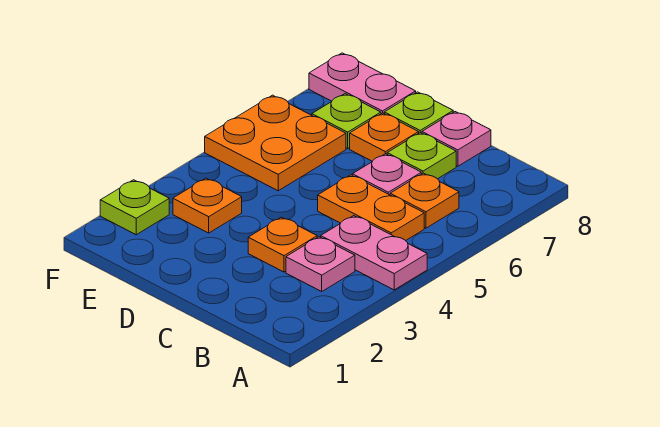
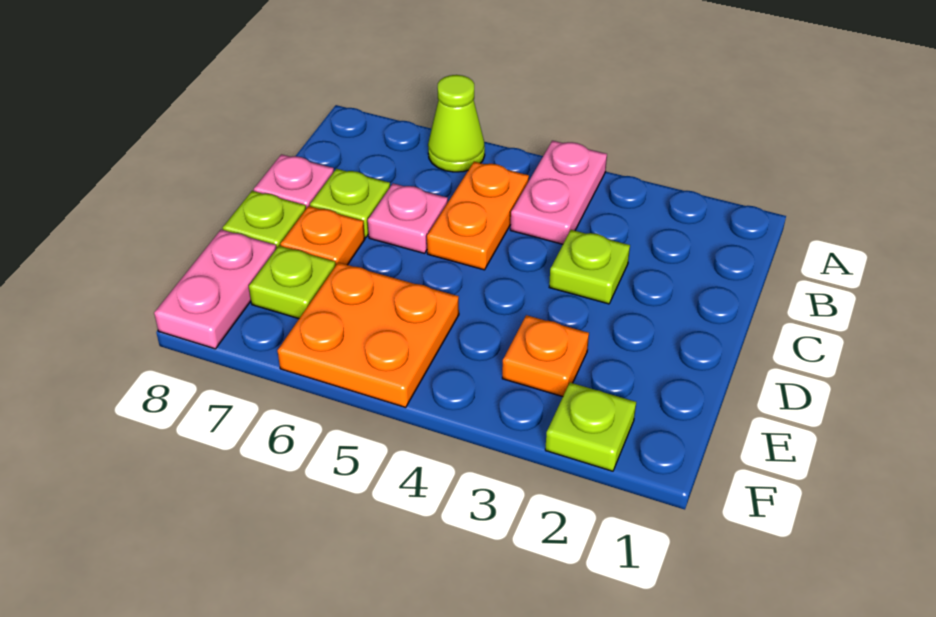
none -> lime cone A6 level 1
pink plate B3 level 1 -> none
orange plate B6 level 1 -> none
orange plate C3 level 1 -> lime plate C3 level 1

